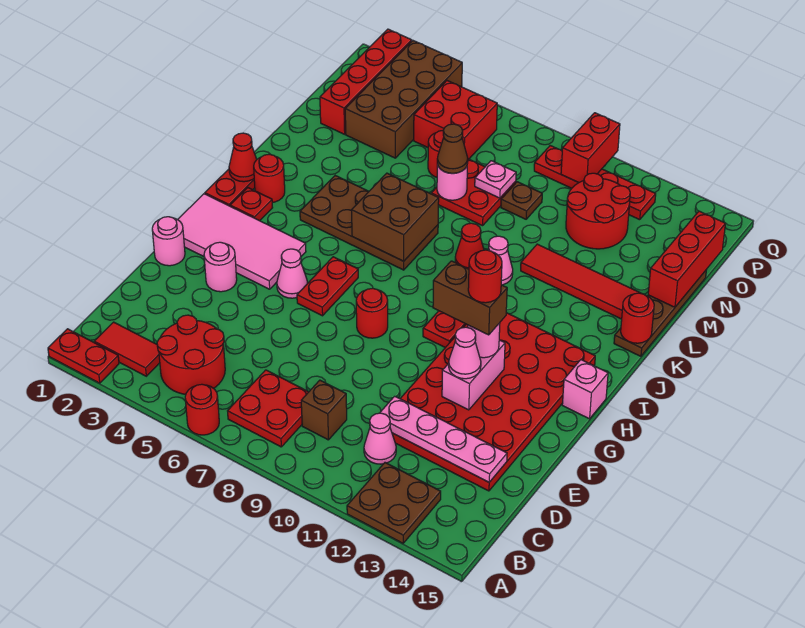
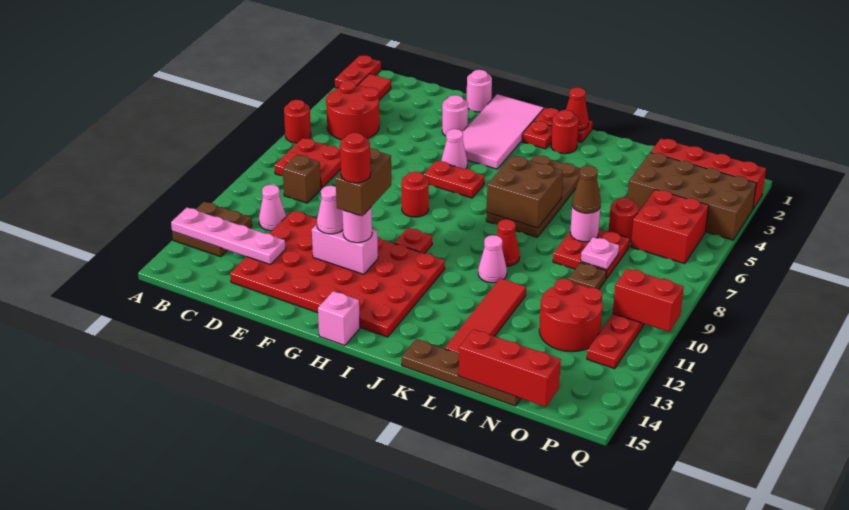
pink plate D11:D14 level 2 -> pink plate A13:D13 level 2
red round brick K15 level 2 -> none

